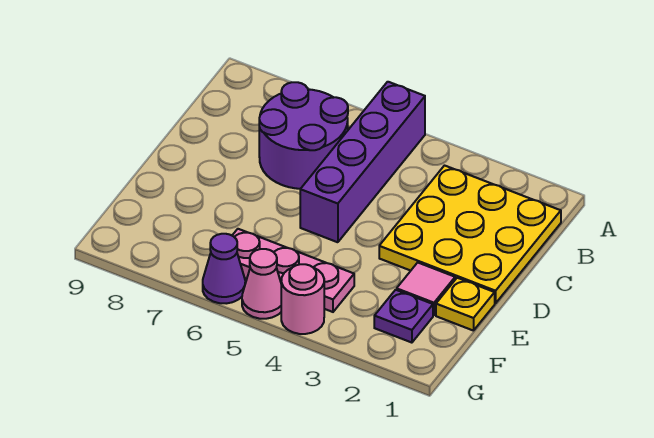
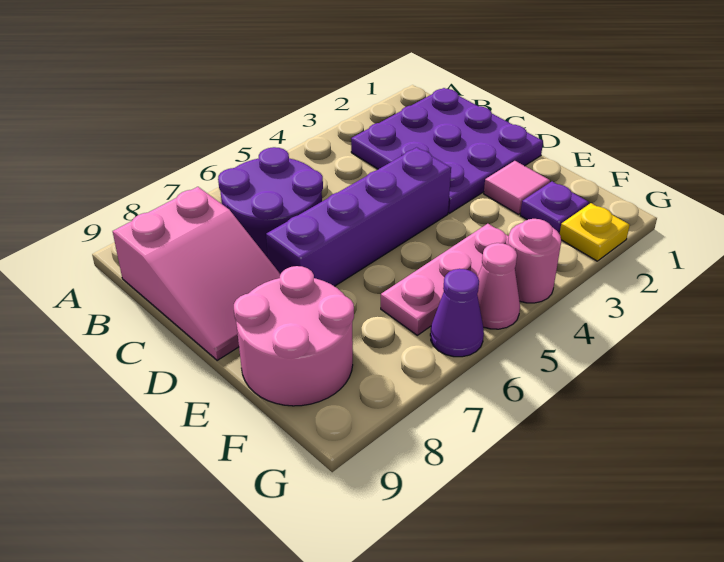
purple brick A5:D5 level 1 -> purple brick D4:D7 level 1
yellow plate B1:D3 level 1 -> purple plate B1:D3 level 1
none -> pink slope B8:D9 level 1 top B
yellow plate E1 level 1 -> yellow plate G2 level 1
none -> pink round brick E8:F9 level 1

